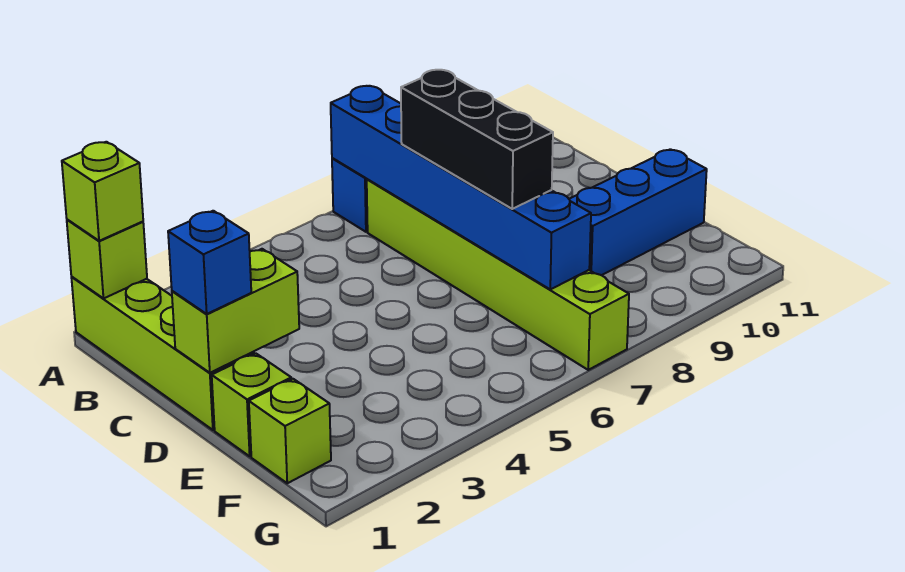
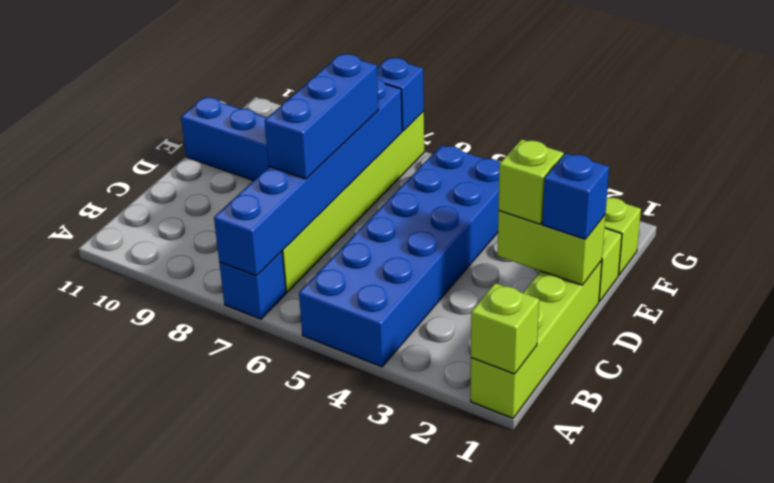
lime brick A1 level 3 -> lime brick D2 level 3
none -> blue brick A4:F5 level 1
black brick C7:E7 level 3 -> blue brick C7:E7 level 3
none -> blue brick G7 level 2

